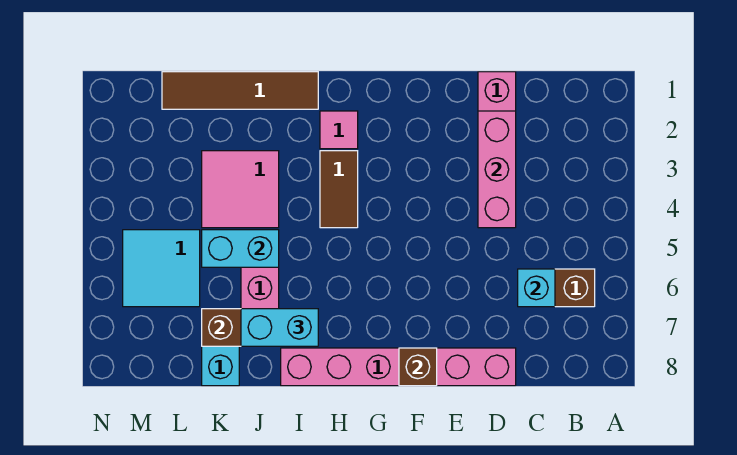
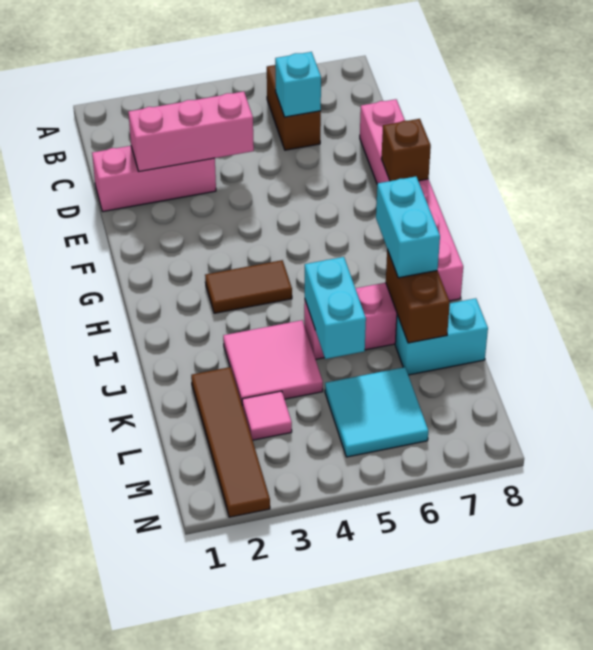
pink tile H2 level 1 -> pink tile L3 level 1
brown tile I1:L1 level 1 -> brown tile K2:N2 level 1

